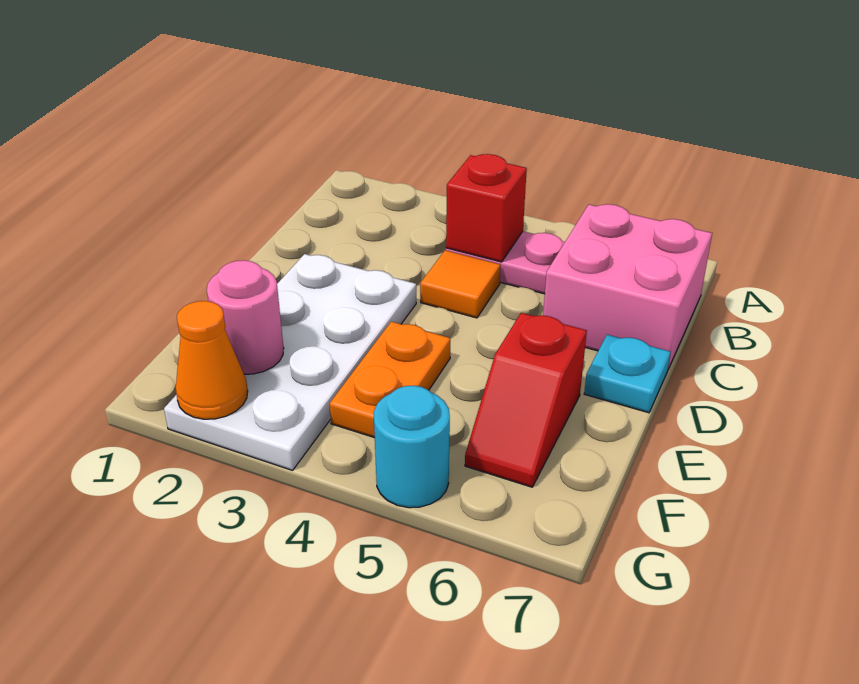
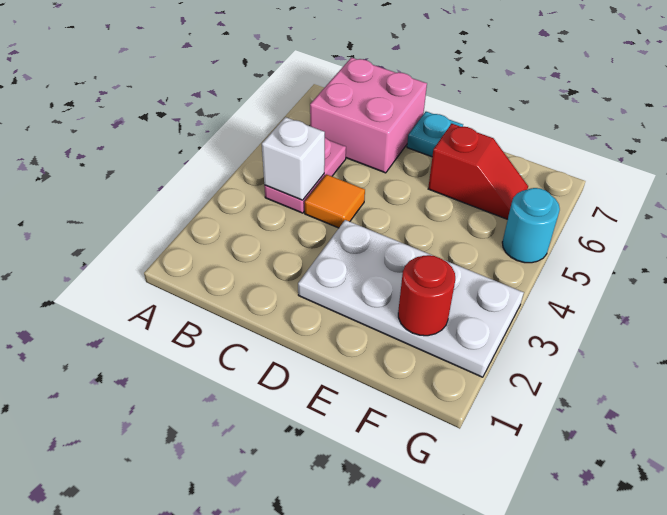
red brick B4 level 2 -> white brick B4 level 2
orange plate E4:F4 level 1 -> none
pink round brick F2 level 2 -> red round brick F2 level 2
orange cone G2 level 2 -> none

